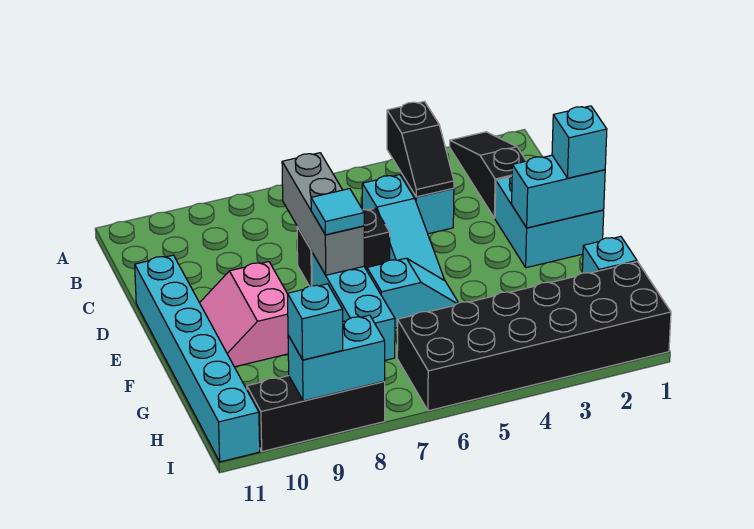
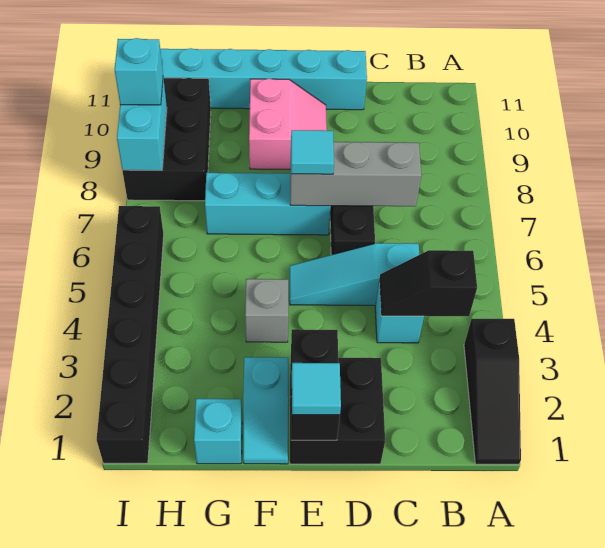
black slope A2:C2 level 1 top C -> black slope A1:A3 level 1 top 3
cyan brick D1:E2 level 1 -> black brick D1:E2 level 1
cyan brick E1:E2 level 2 -> black brick E1:E2 level 2
cyan brick E1 level 3 -> cyan tile E1 level 3
pink slope E9:F10 level 1 top 9 -> pink slope E9:F10 level 1 top F
none -> grey brick F4 level 1
cyan slope F5:F6 level 1 top 6 -> cyan slope F1:F2 level 1 top 2
black brick H1:I6 level 1 -> black brick I1:I6 level 1
black brick I8:I10 level 1 -> black brick H8:I10 level 1

